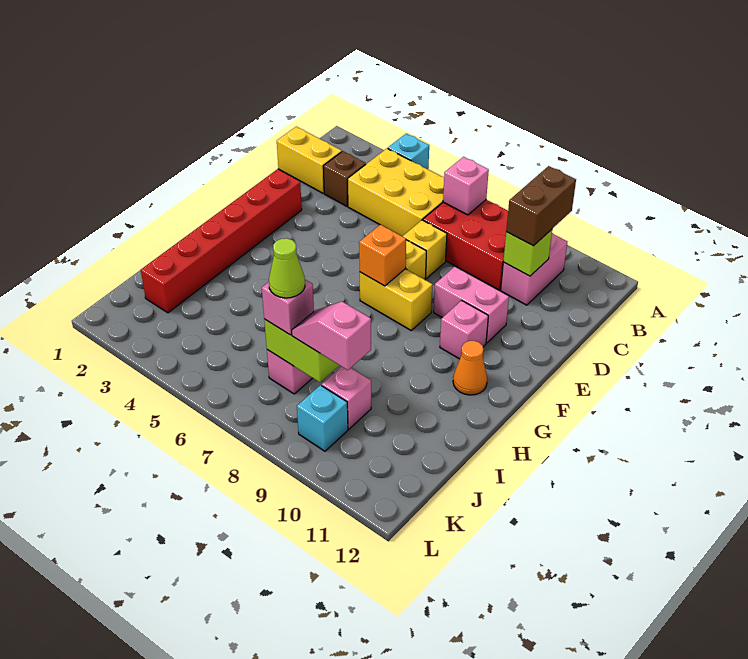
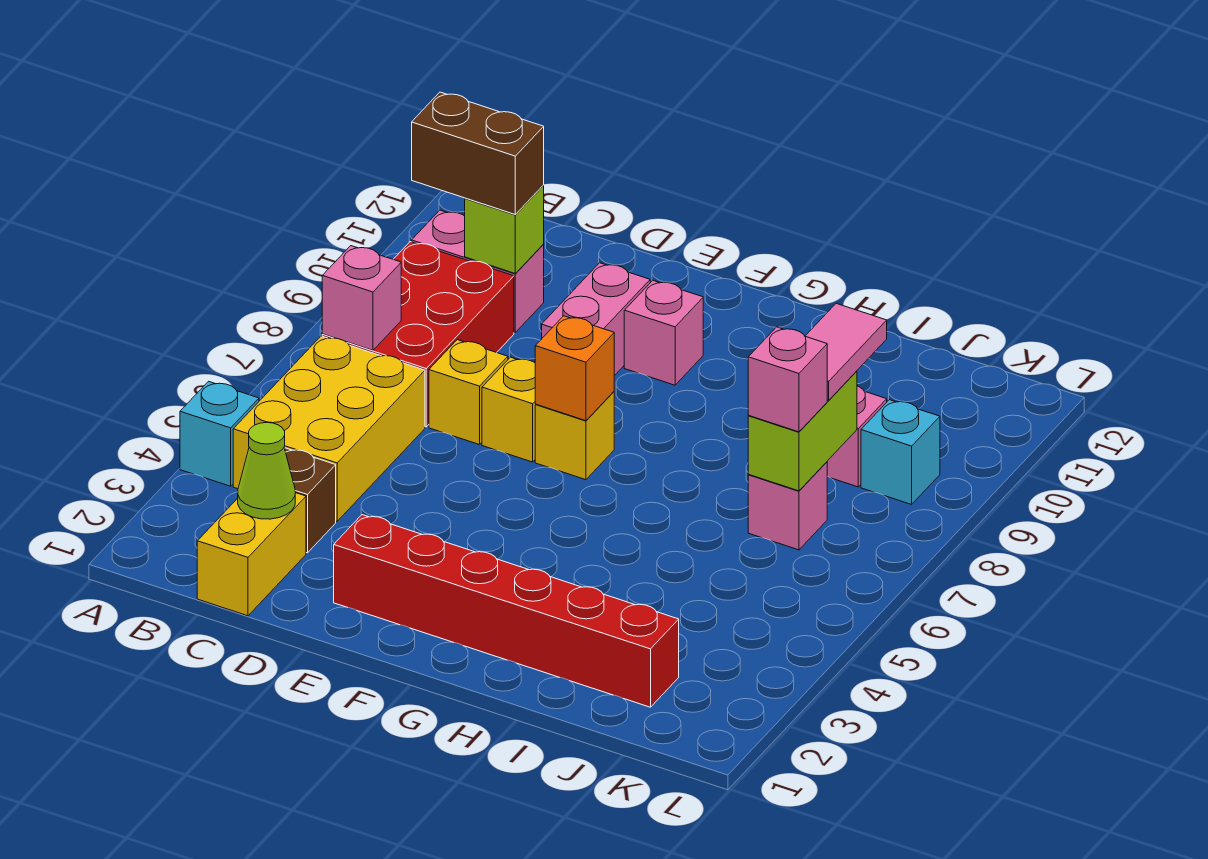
yellow brick F7:F8 level 1 -> yellow brick F7 level 1
orange cone G11 level 1 -> none
lime cone J7 level 4 -> lime cone C2 level 2
pink slope J8:J9 level 3 top 9 -> pink tile J8:J9 level 3

